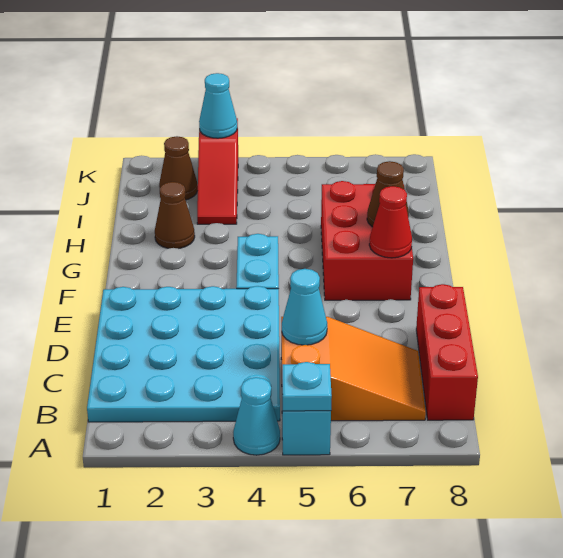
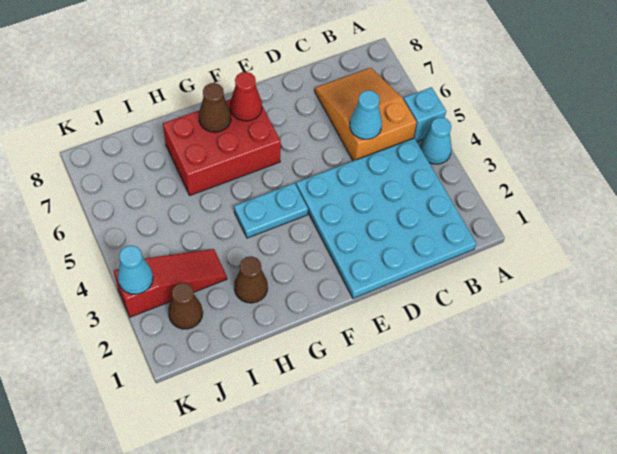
cyan plate A5 level 2 -> none
red brick B8:D8 level 1 -> none

